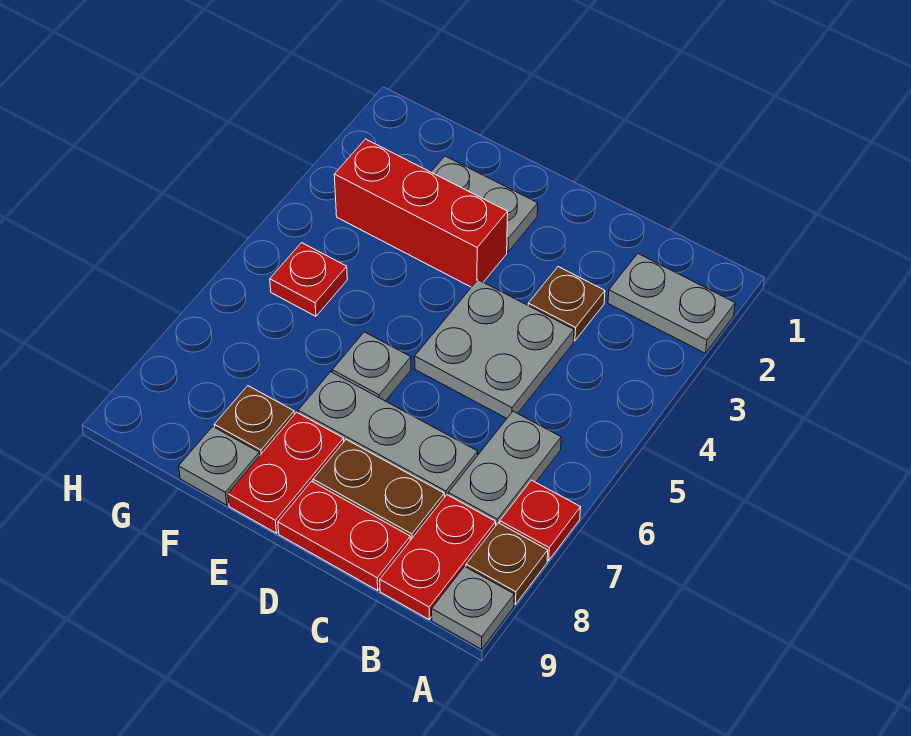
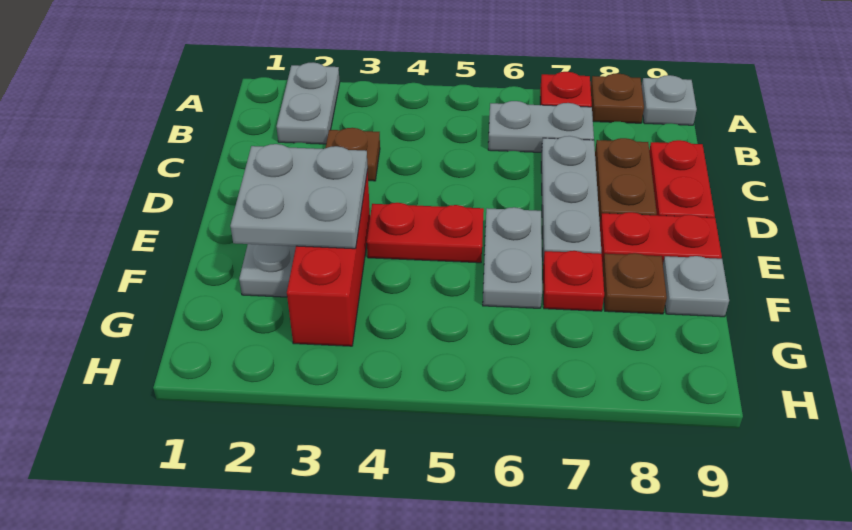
red plate B8:B9 level 1 -> red plate E4:E5 level 1
grey plate C4:D5 level 1 -> grey plate E2:F3 level 2
grey plate E6 level 1 -> grey plate E6:F6 level 1
red plate G5 level 1 -> red plate F7 level 1

